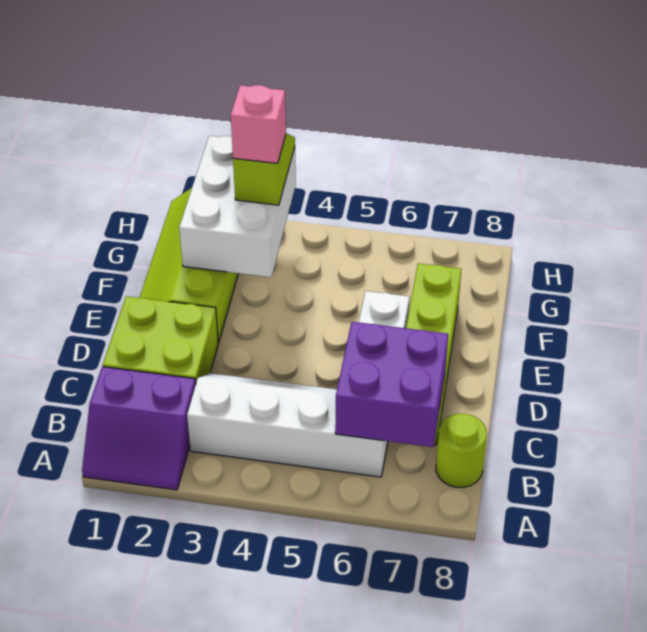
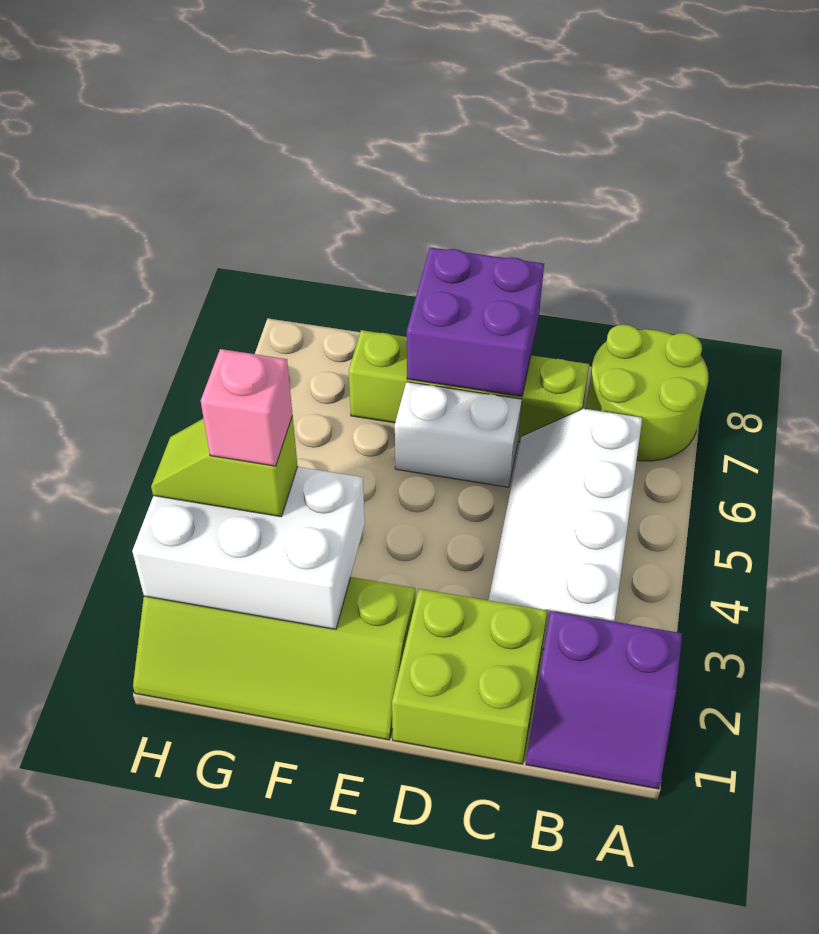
purple slope A1:B2 level 1 top B -> purple slope A1:B2 level 1 top 2
purple brick B6:C7 level 2 -> purple brick D7:E8 level 2
lime round brick B8 level 1 -> lime round brick A7:B8 level 1

